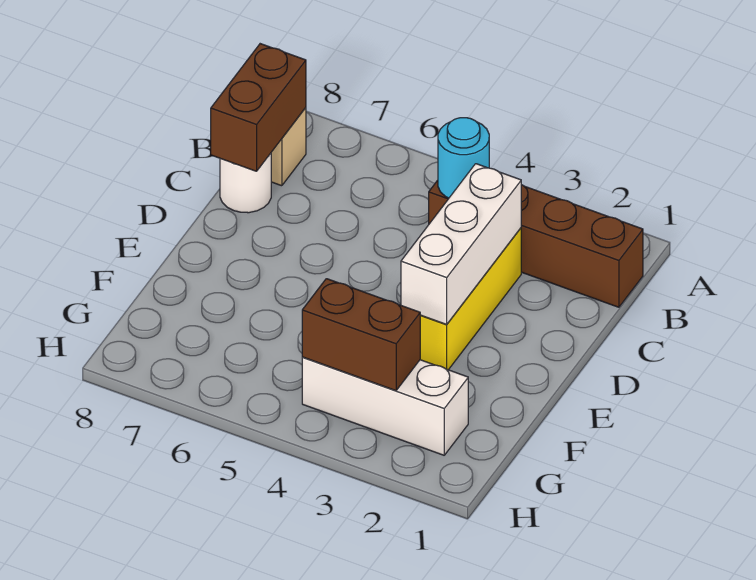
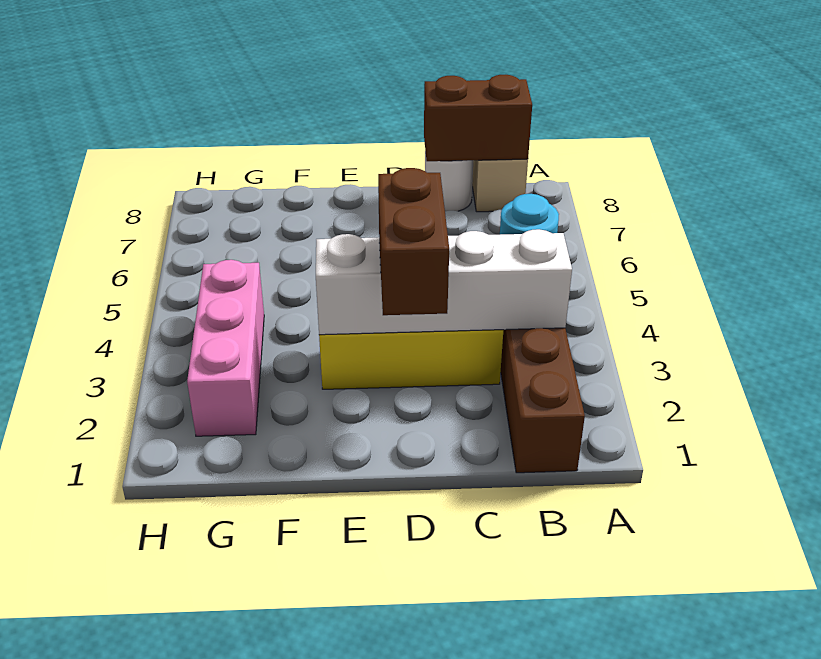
white brick C3:E3 level 2 -> white brick B3:E3 level 2
white brick G2:G4 level 1 -> pink brick G2:G4 level 1
brown brick G3:G4 level 2 -> brown brick D2:D3 level 3

